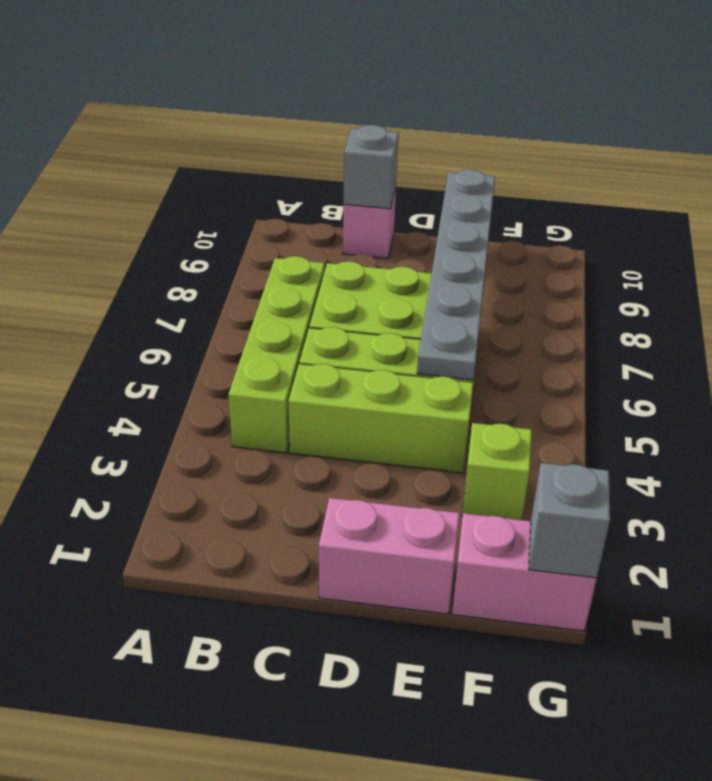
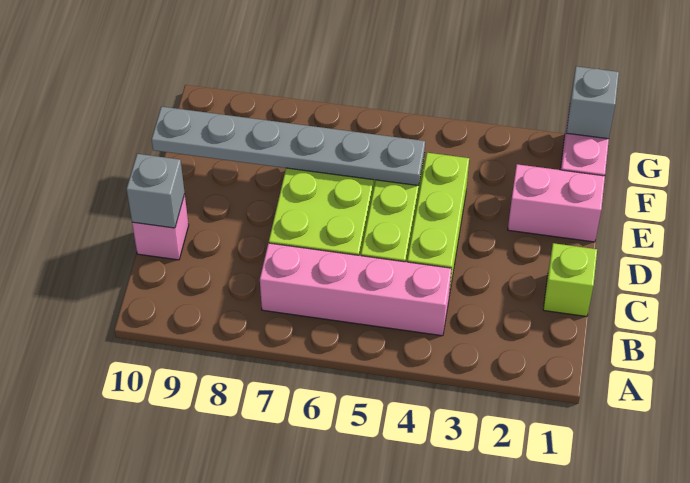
lime brick B4:B7 level 1 -> pink brick B4:B7 level 1
pink brick D1:E1 level 1 -> pink brick E1:E2 level 1
lime brick F3 level 1 -> lime brick C1 level 1

